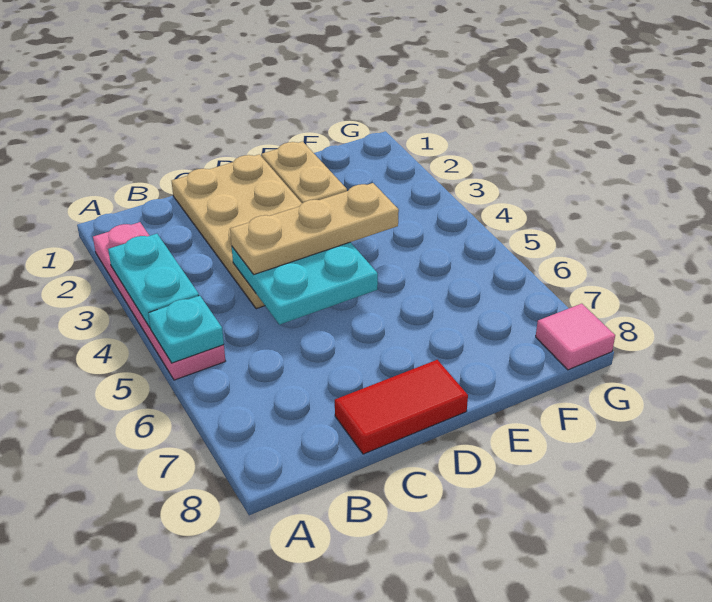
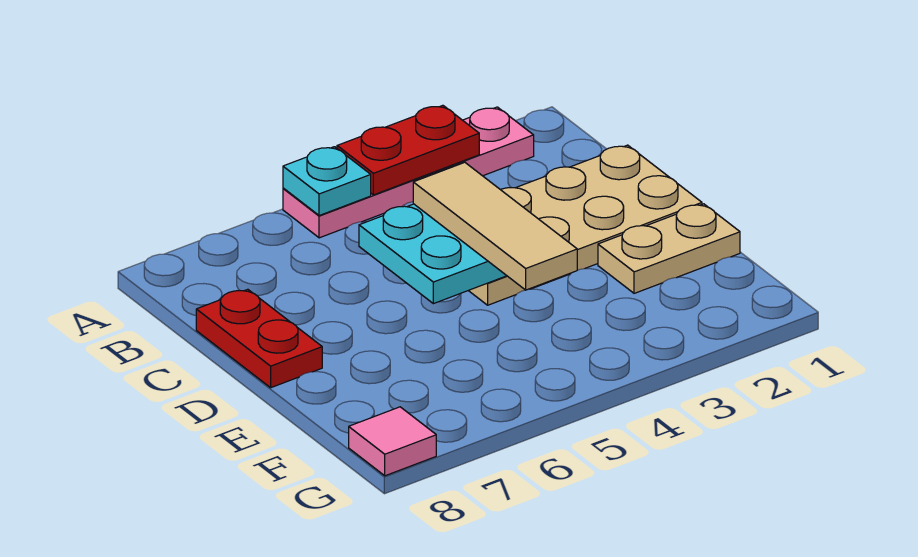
cyan plate A3:A4 level 2 -> red plate A3:A4 level 2
tan plate C4:E4 level 3 -> tan tile C4:E4 level 3
red tile C8:D8 level 1 -> red plate C8:D8 level 1

